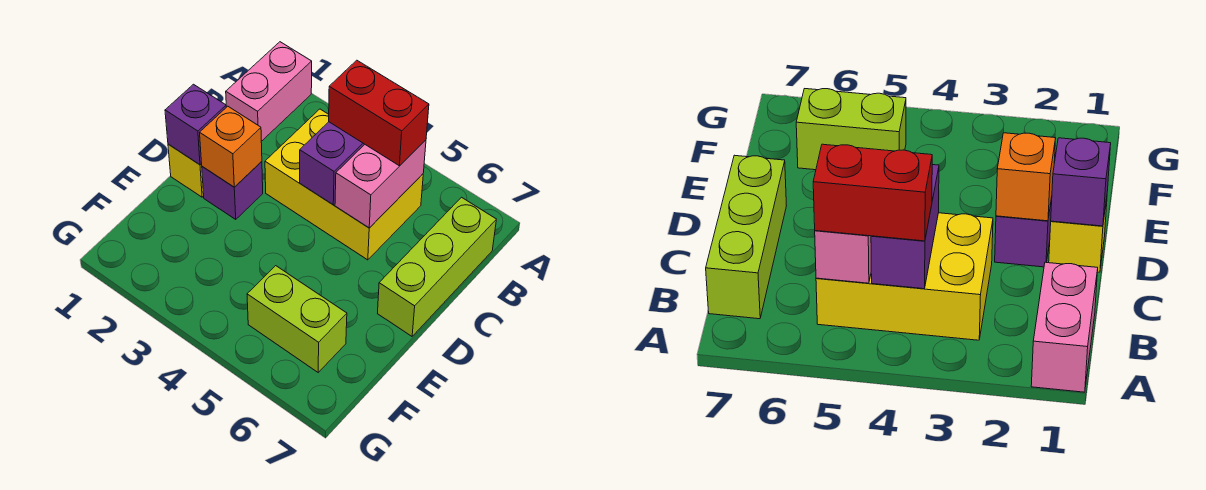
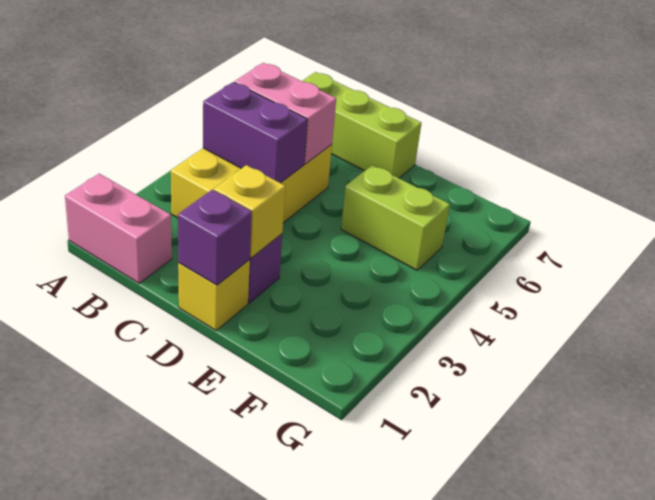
red brick B4:B5 level 3 -> none
orange brick D2 level 2 -> yellow brick D2 level 2
lime brick F5:F6 level 1 -> lime brick E5:F5 level 1

